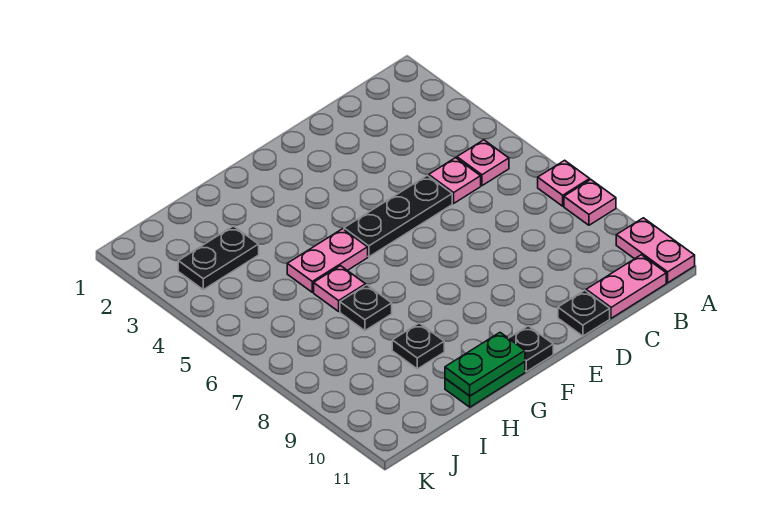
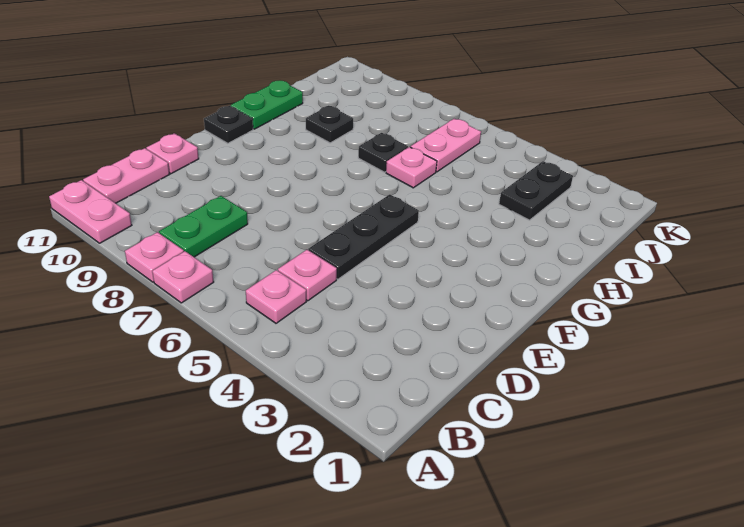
black plate D11 level 1 -> pink plate D11 level 1
pink plate G5:H5 level 1 -> pink plate I6:J6 level 1
green plate G11:H11 level 2 -> green plate B8:C8 level 1

